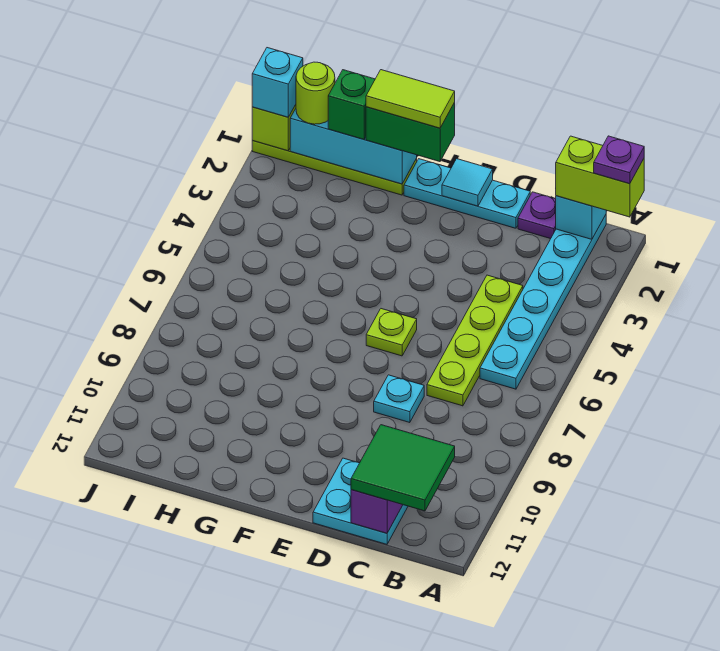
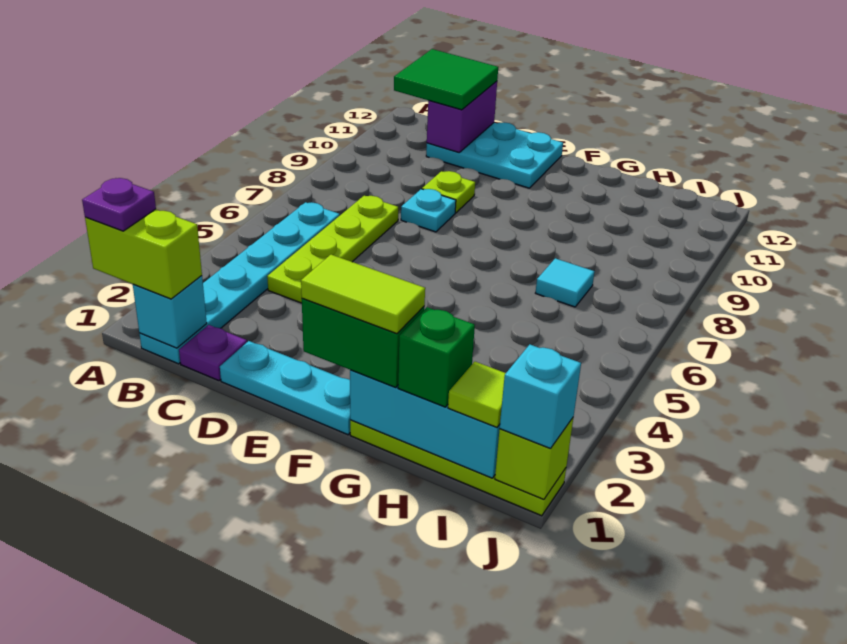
cyan plate C11:D12 level 1 -> cyan plate C11:E12 level 1
cyan tile E1 level 2 -> cyan tile H7 level 1
lime plate E6 level 1 -> lime plate D9 level 1
lime round brick I1 level 3 -> lime tile I1 level 3

